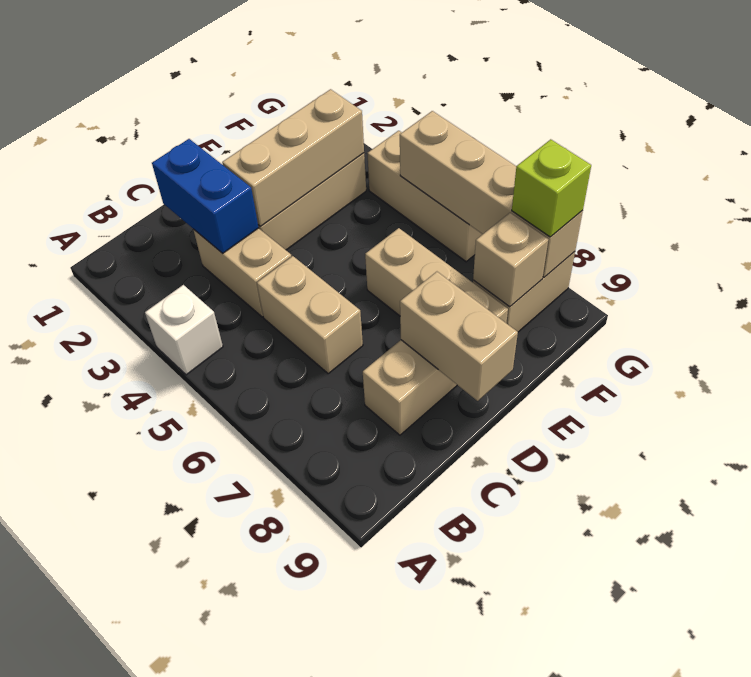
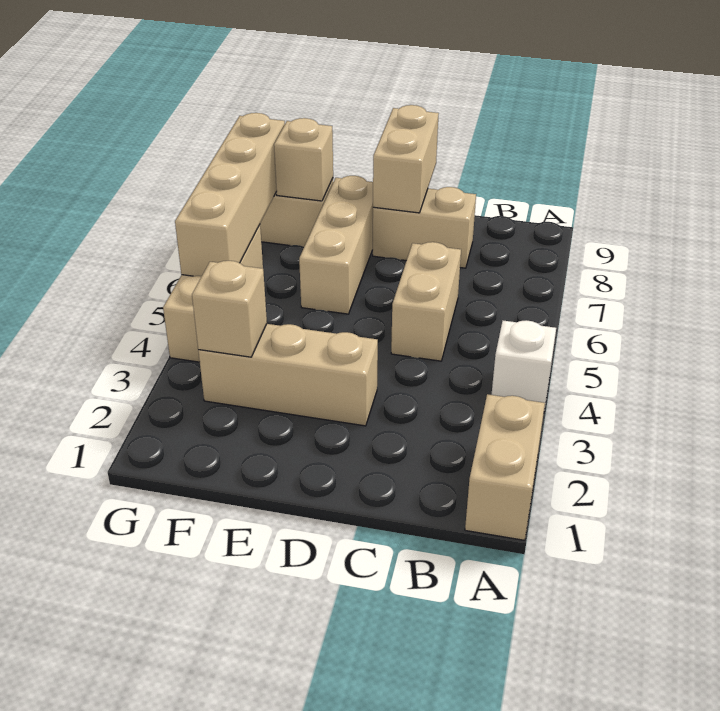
blue brick C2:C3 level 2 -> none
tan brick C3:C4 level 1 -> tan brick A1:A2 level 1
tan brick D3:F3 level 2 -> tan brick F3 level 2
lime brick G8 level 3 -> none

